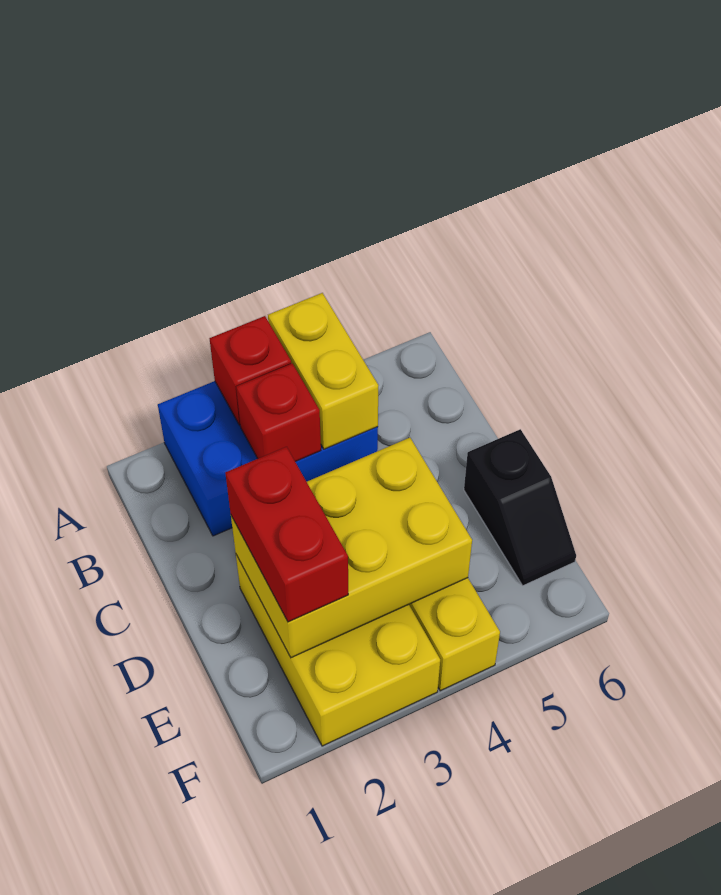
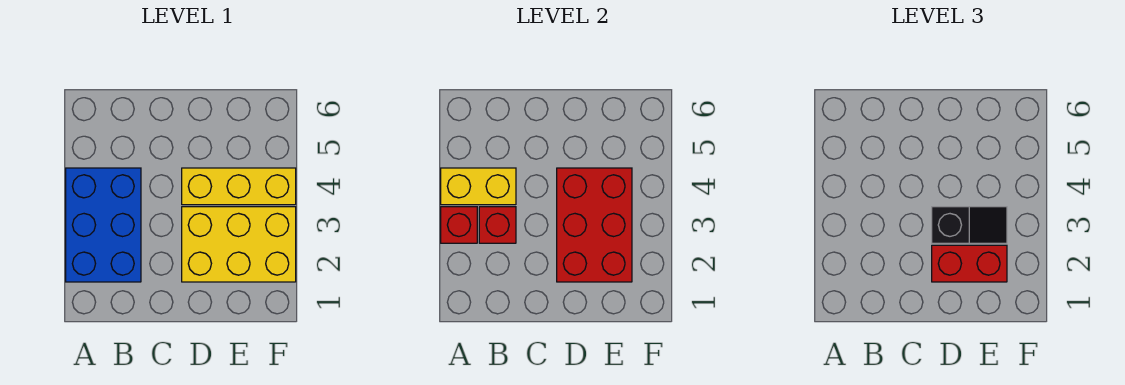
yellow brick D2:E4 level 2 -> red brick D2:E4 level 2
black slope D6:E6 level 1 top D -> black slope D3:E3 level 3 top D

